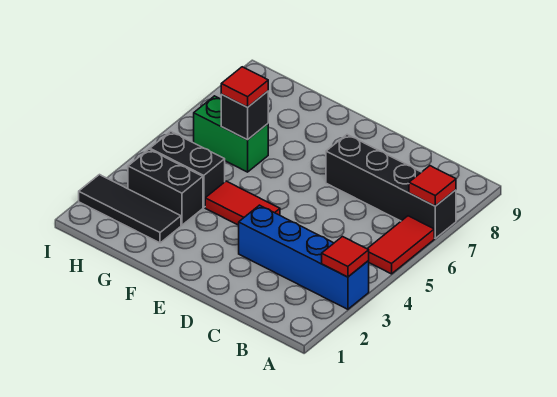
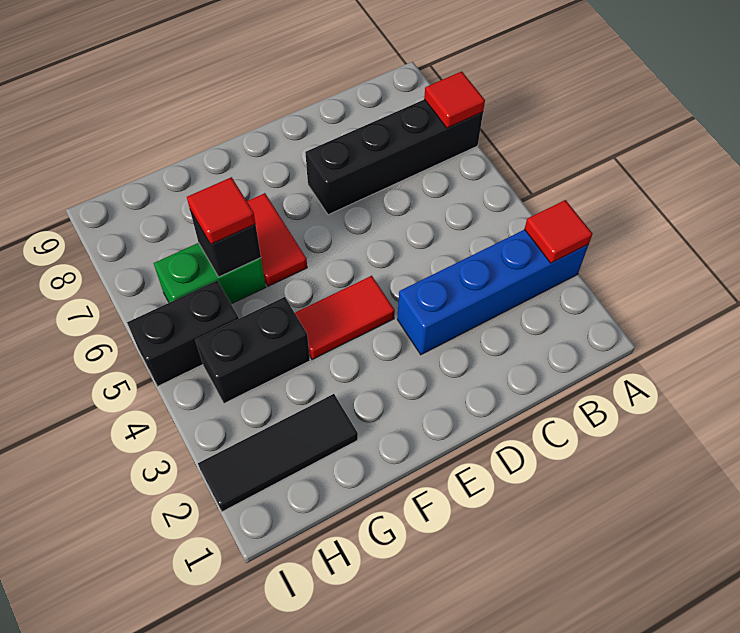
red tile A5:A6 level 1 -> red tile F6:F7 level 1
black brick G3:H3 level 1 -> black brick H5:I5 level 1

